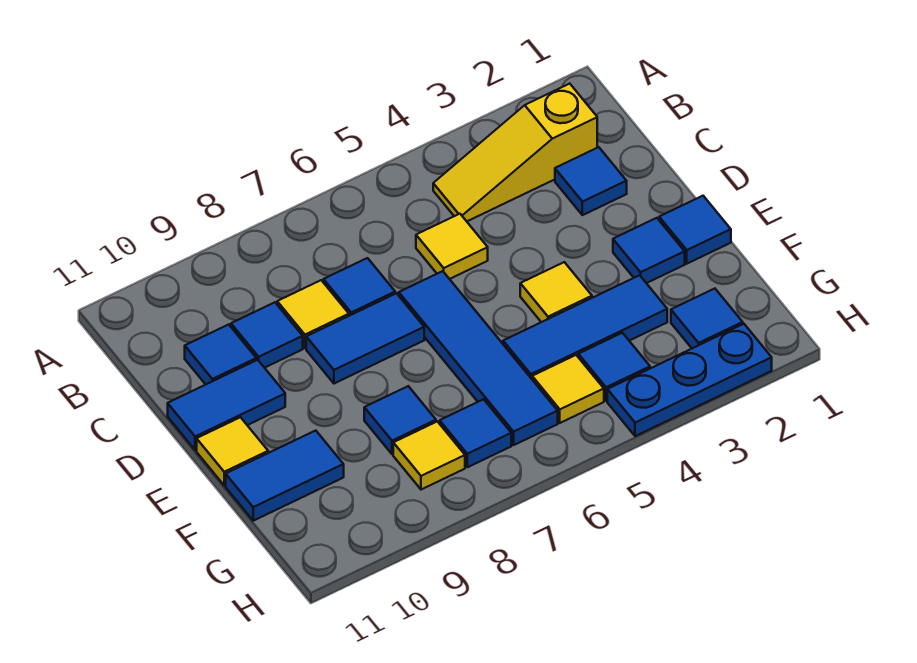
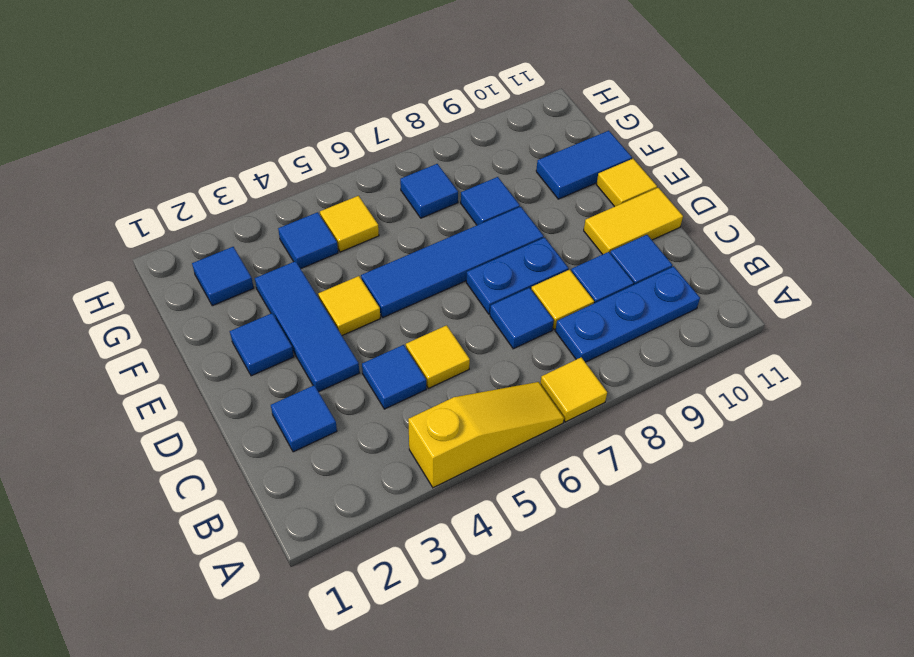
yellow slope B2:B4 level 1 top 2 -> yellow slope A4:A6 level 1 top 4
blue tile D6:G6 level 1 -> blue tile E5:E8 level 1
blue tile D7:D8 level 1 -> blue plate D7:D8 level 1
blue tile D10:D11 level 1 -> yellow tile D10:D11 level 1
blue tile E1 level 1 -> blue tile C4 level 1
blue tile F3:F5 level 1 -> blue tile D3:F3 level 1
yellow tile G8 level 1 -> yellow tile A7 level 1
blue plate H2:H4 level 1 -> blue plate B8:B10 level 1

